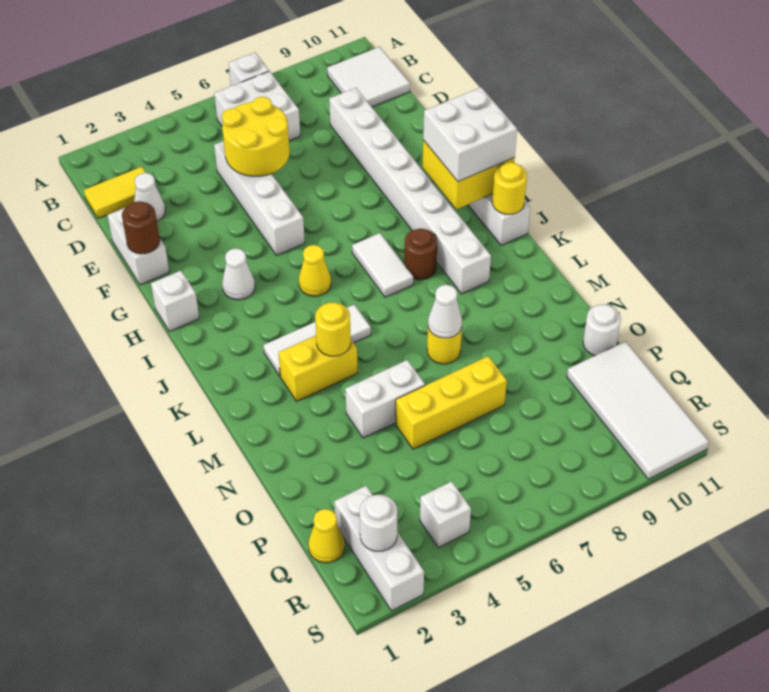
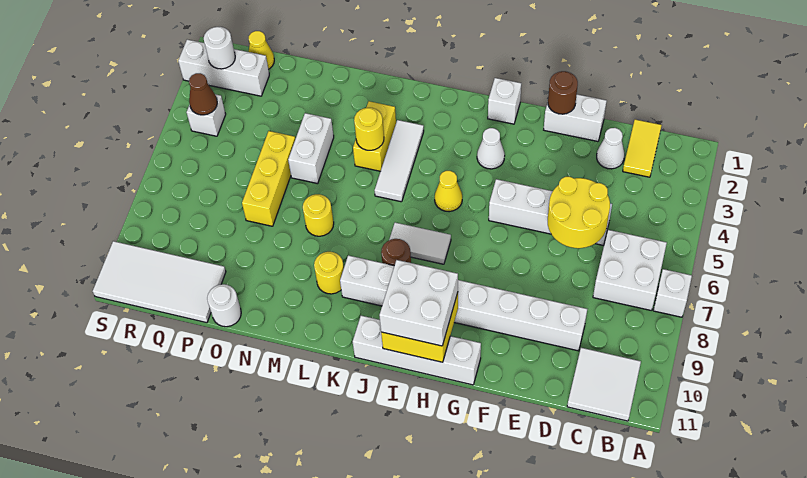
yellow round brick J11 level 2 -> yellow round brick L9 level 1
white cone M7 level 2 -> none
none -> brown cone R4 level 2

